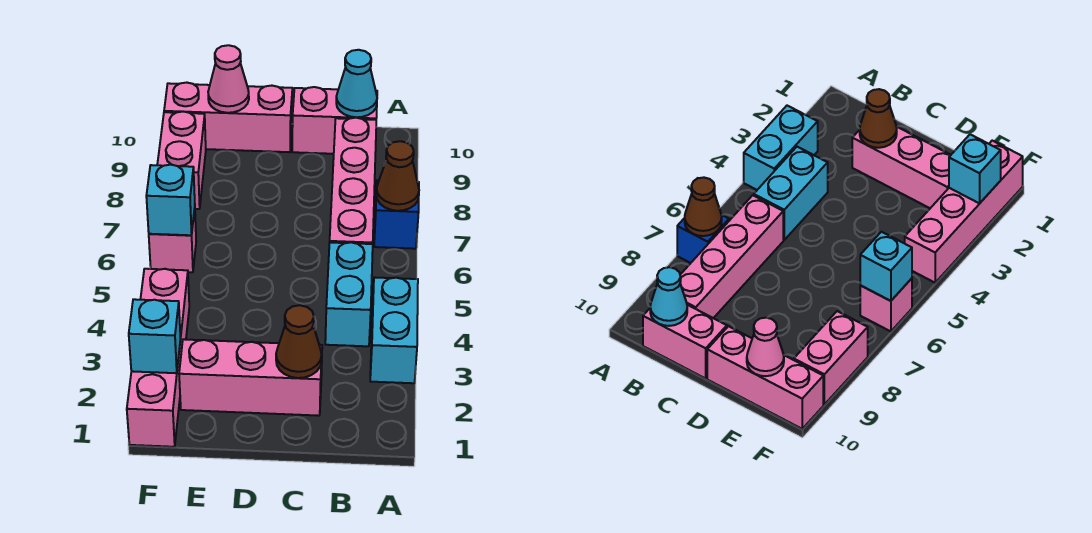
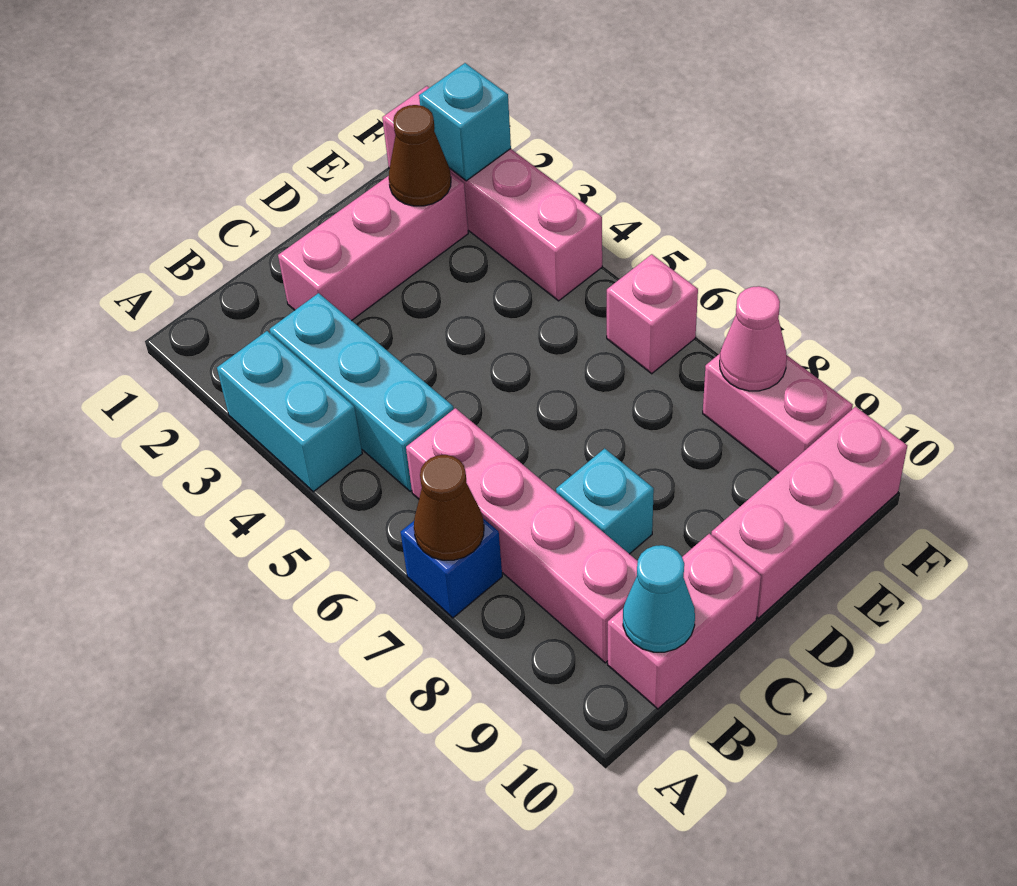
cyan brick B4:B5 level 1 -> cyan brick B3:B5 level 1
brown cone C2 level 2 -> brown cone E2 level 2
pink cone E10 level 2 -> pink cone F8 level 2
cyan brick F6 level 2 -> cyan brick C8 level 1

